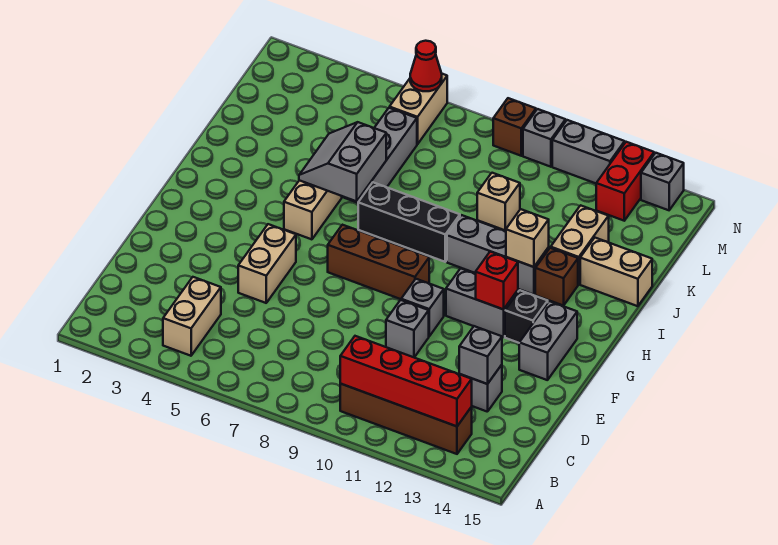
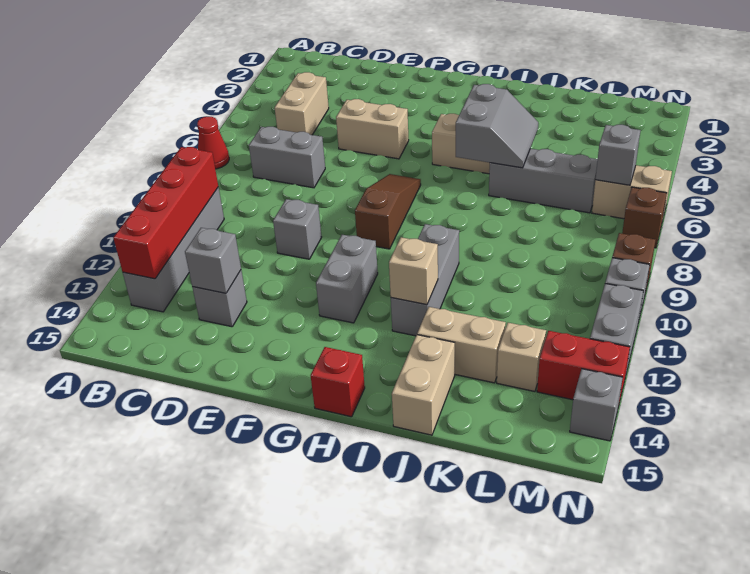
tan brick B4:C4 level 1 -> tan brick C4:C5 level 1
brown brick B10:B13 level 1 -> grey brick B10:B13 level 1
grey brick F10 level 1 -> grey brick M6 level 2
grey brick F14:G14 level 1 -> grey brick C7:D7 level 1
brown brick G7:G9 level 1 -> brown slope G7:G9 level 1 top 9
red brick G12 level 2 -> red brick H15 level 1
black brick G13 level 1 -> none
grey slope I5:J6 level 2 top 6 -> grey slope I5:J6 level 2 top I
black brick I7:I9 level 1 -> none
brown brick I13 level 1 -> brown brick N7 level 1
tan brick K10 level 1 -> tan brick L13 level 1
red cone N6 level 2 -> red cone A7 level 1

